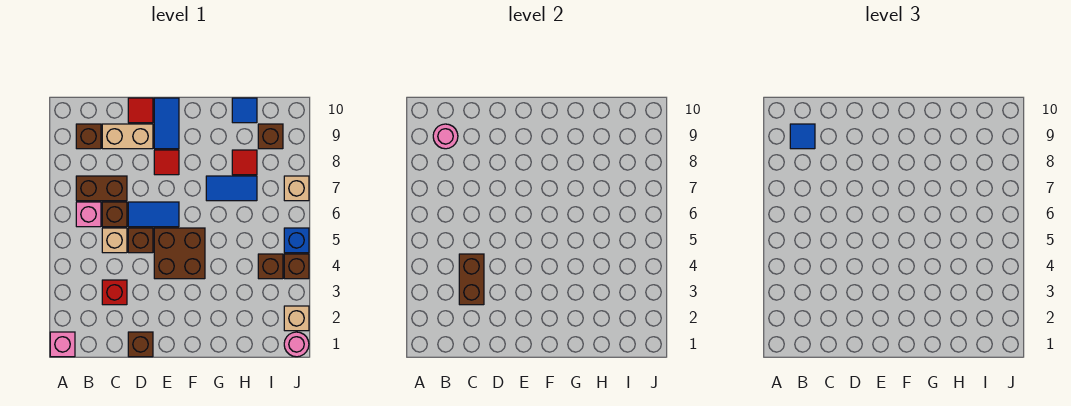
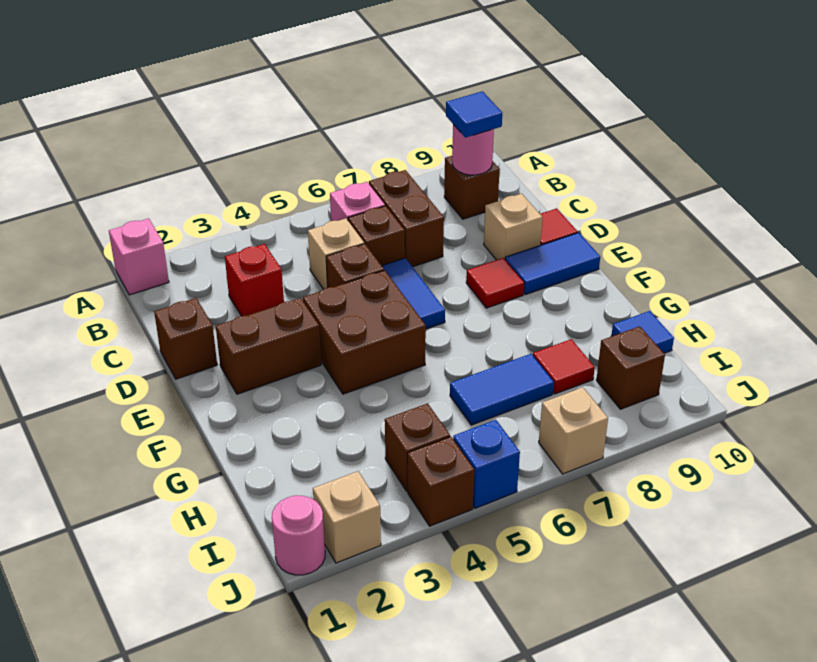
brown brick C3:C4 level 2 -> brown brick E2:E3 level 1
tan brick C9:D9 level 1 -> tan brick D9 level 1
blue tile G7:H7 level 1 -> blue tile H6:H7 level 1

